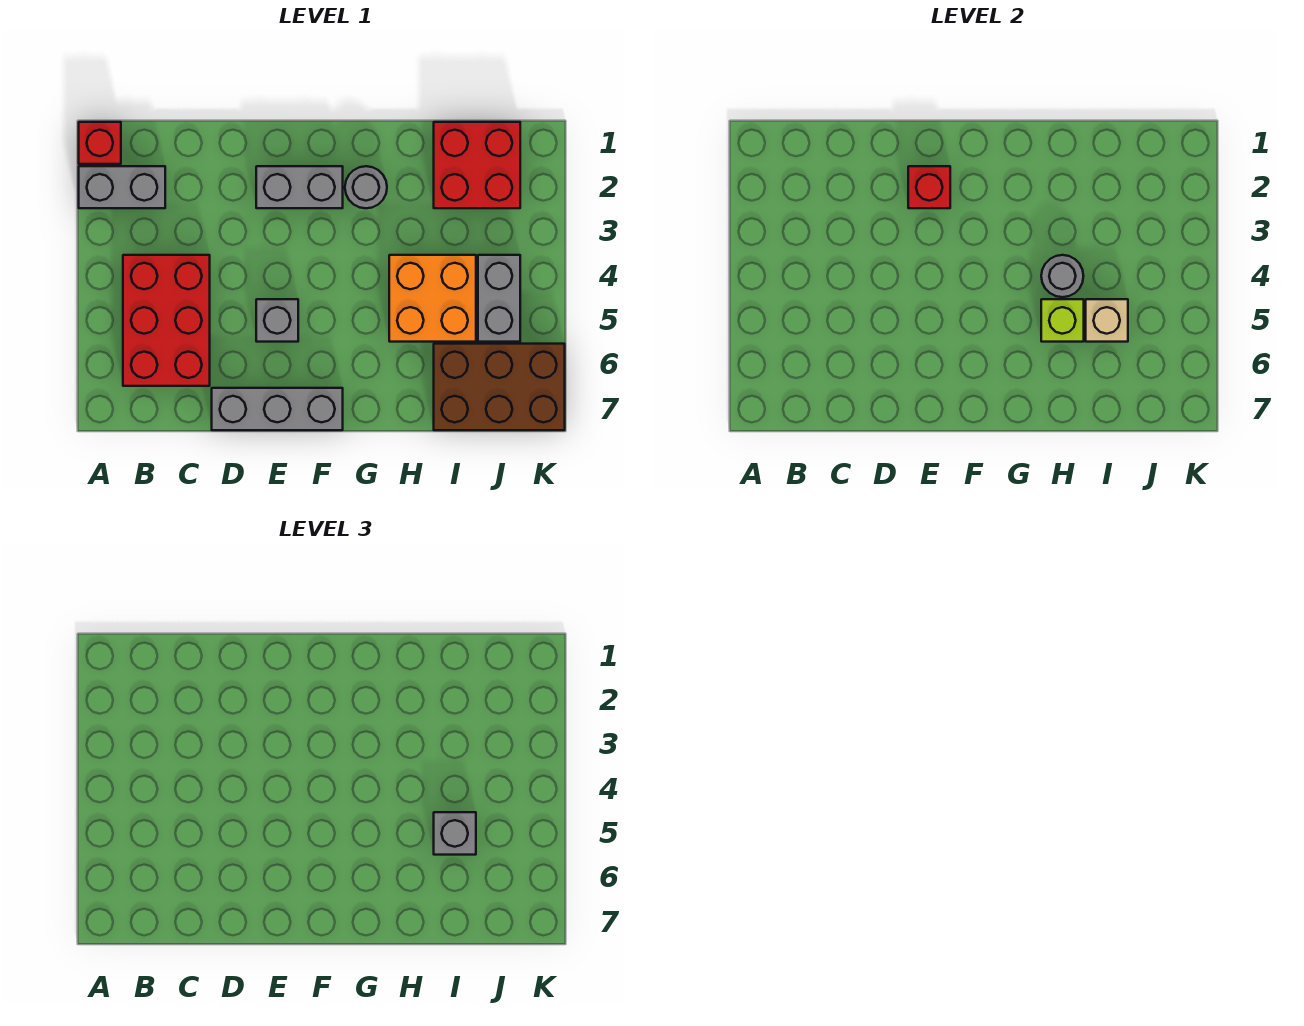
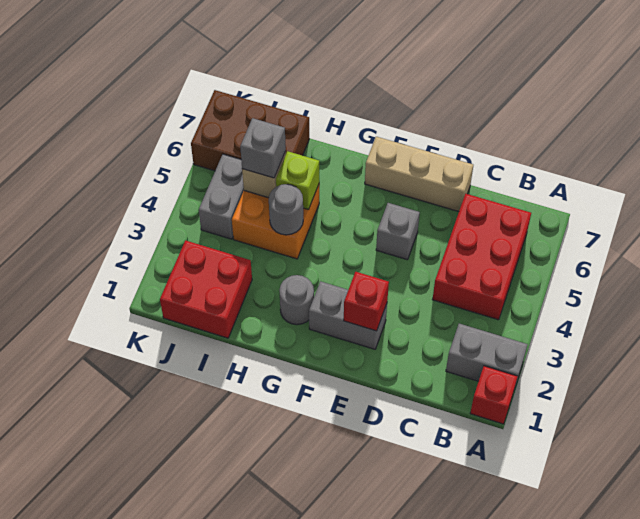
grey brick D7:F7 level 1 -> tan brick D7:F7 level 1

